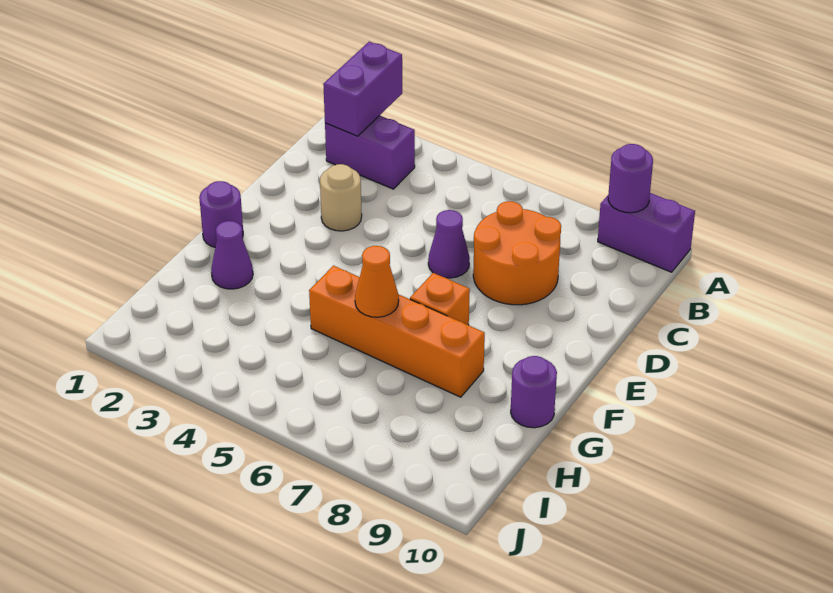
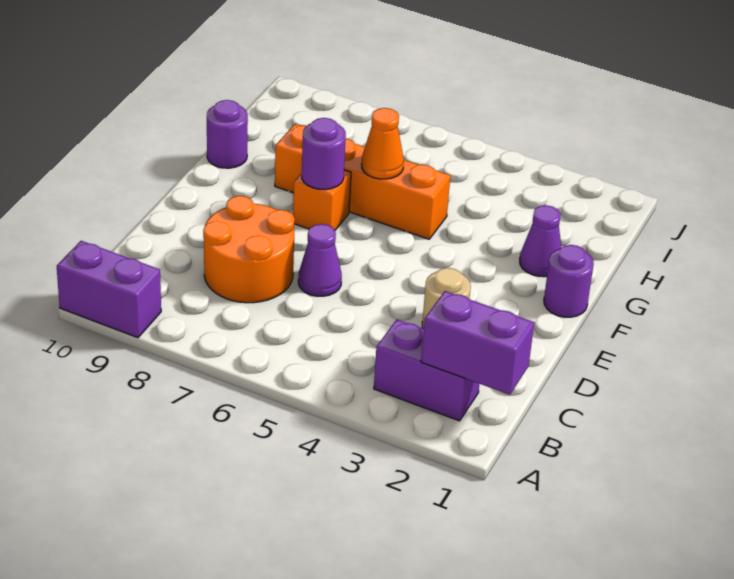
purple brick A2:B2 level 2 -> purple brick B1:B2 level 2
purple round brick A9 level 2 -> purple round brick F7 level 2

